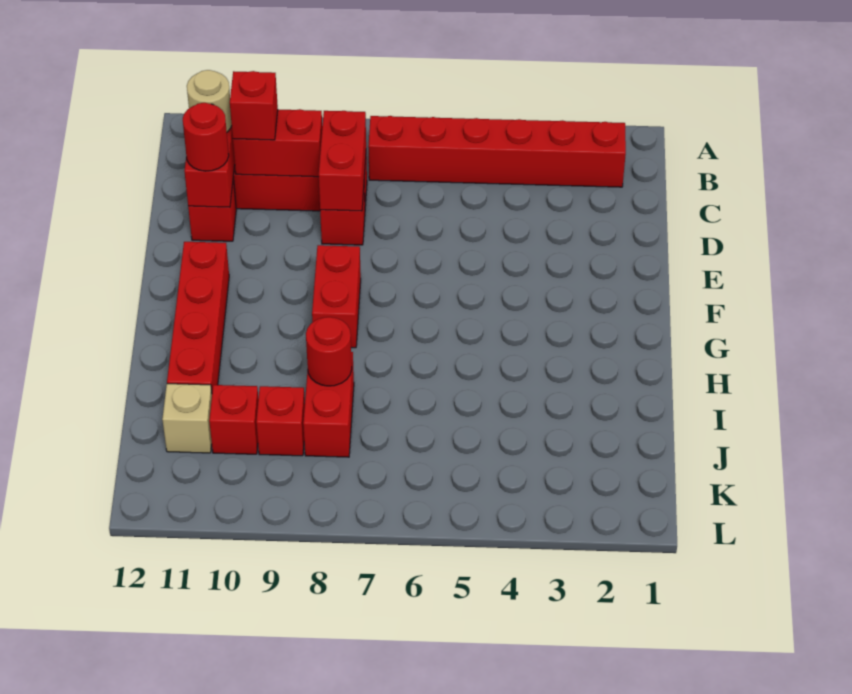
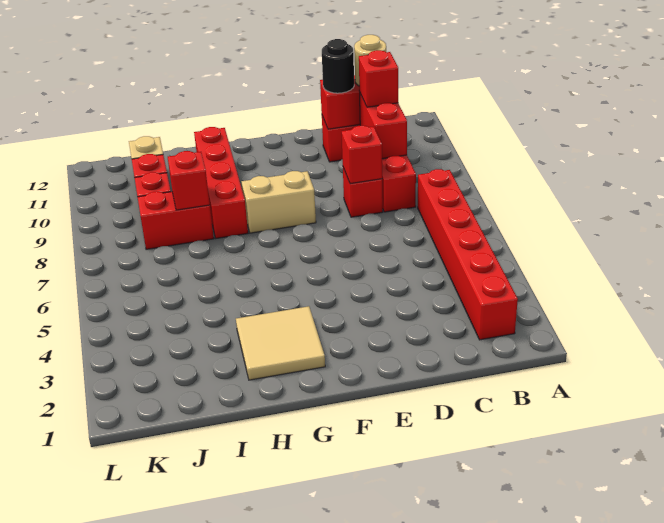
red brick C8:D8 level 2 -> red brick D8 level 2
red round brick D11 level 3 -> black round brick D11 level 3
red brick F8:G8 level 1 -> tan brick F8:G8 level 1
red brick F11:I11 level 1 -> red brick H8:H11 level 1
none -> tan tile G2:H3 level 1
red round brick I8 level 2 -> red brick I8 level 2

